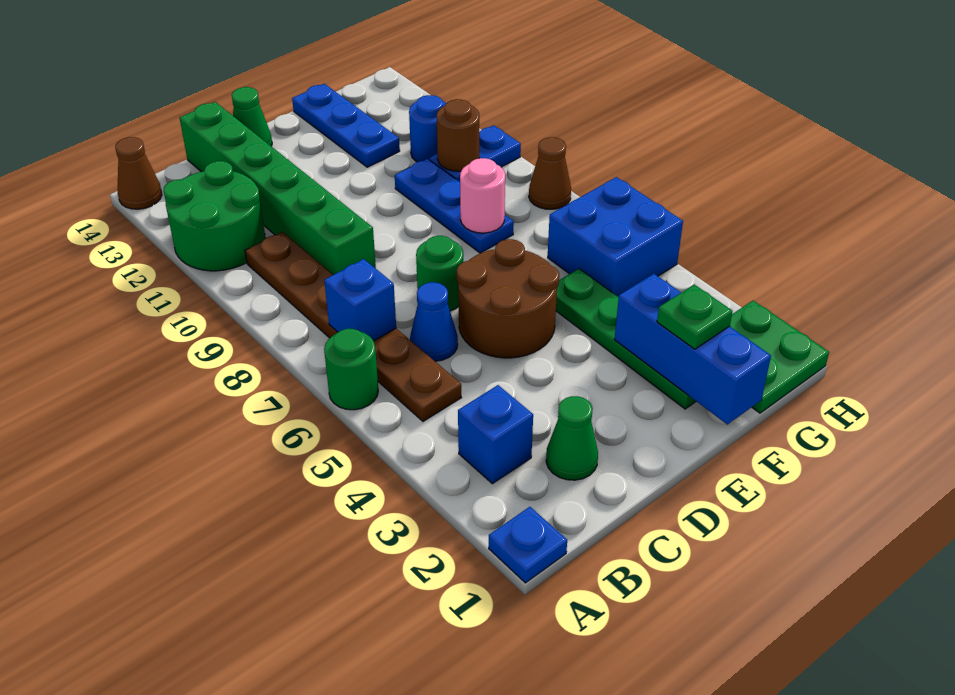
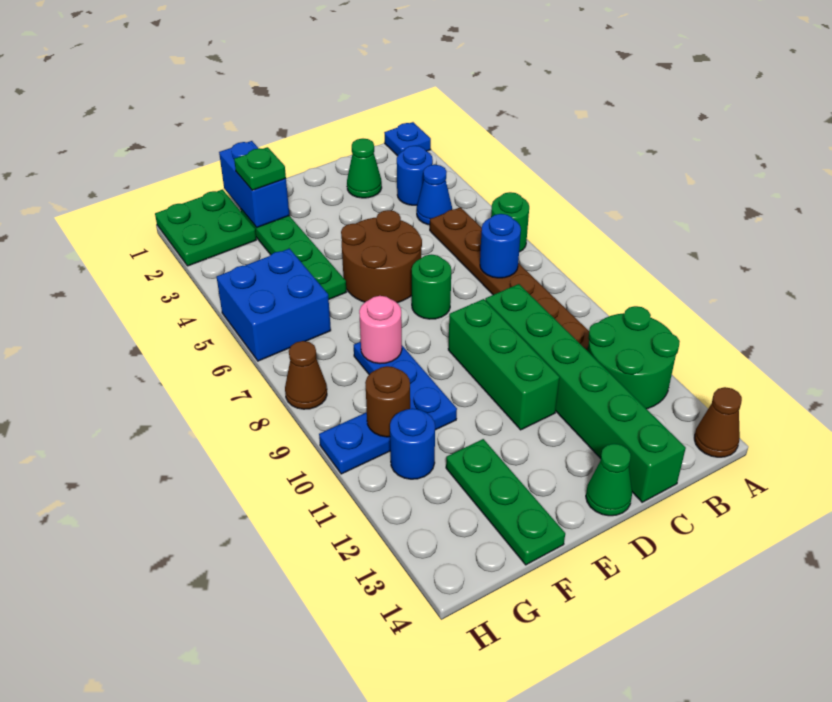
blue brick B3 level 1 -> blue round brick B3 level 1
blue brick B7 level 2 -> blue round brick B7 level 2
blue cone C6 level 1 -> blue cone B4 level 1
none -> green brick D9:D11 level 1
blue brick F1:F3 level 2 -> blue brick F1:F2 level 2
blue plate F12:F14 level 1 -> green plate F12:F14 level 1

